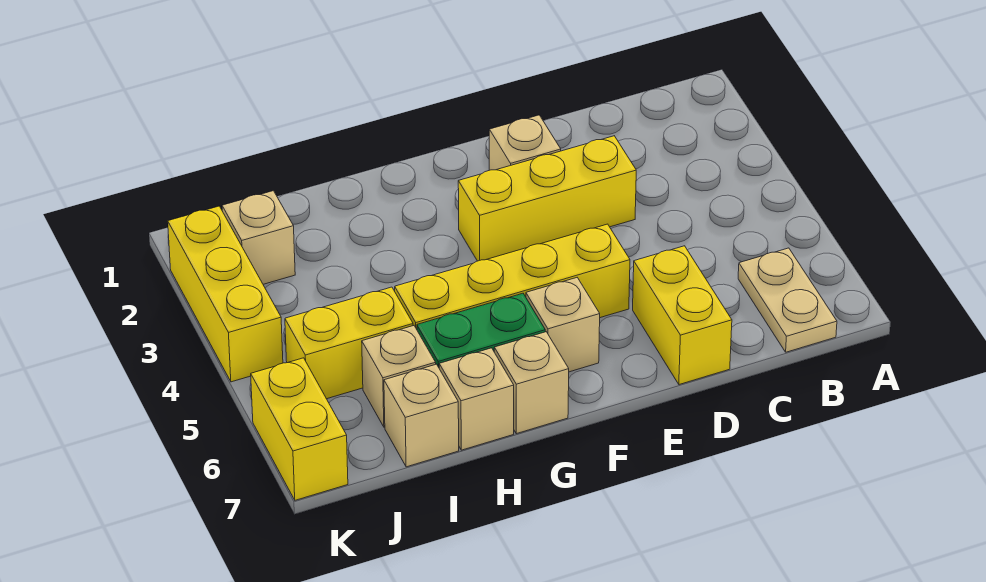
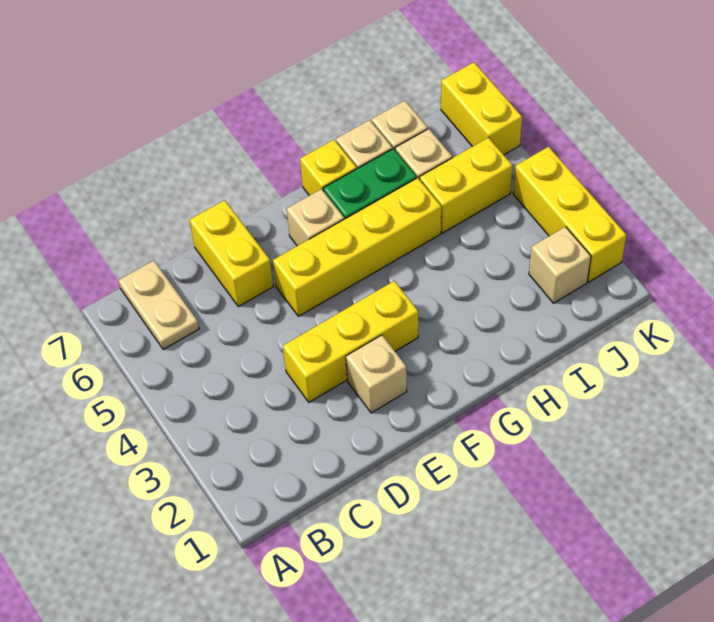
tan brick G7 level 1 -> yellow brick G7 level 1

